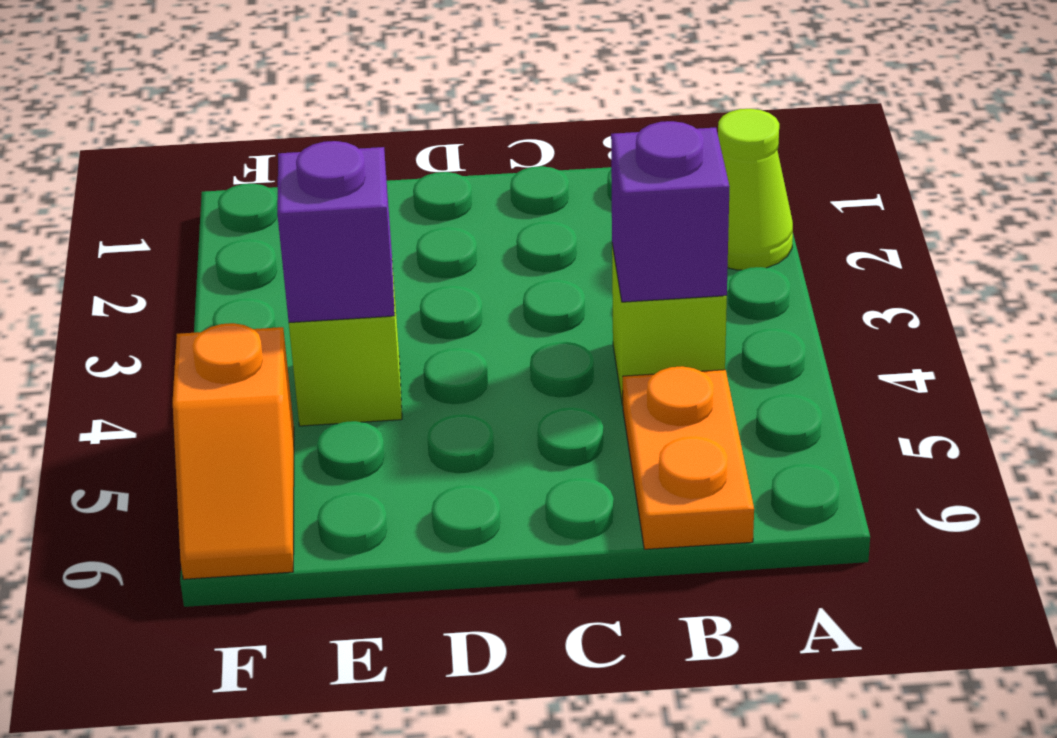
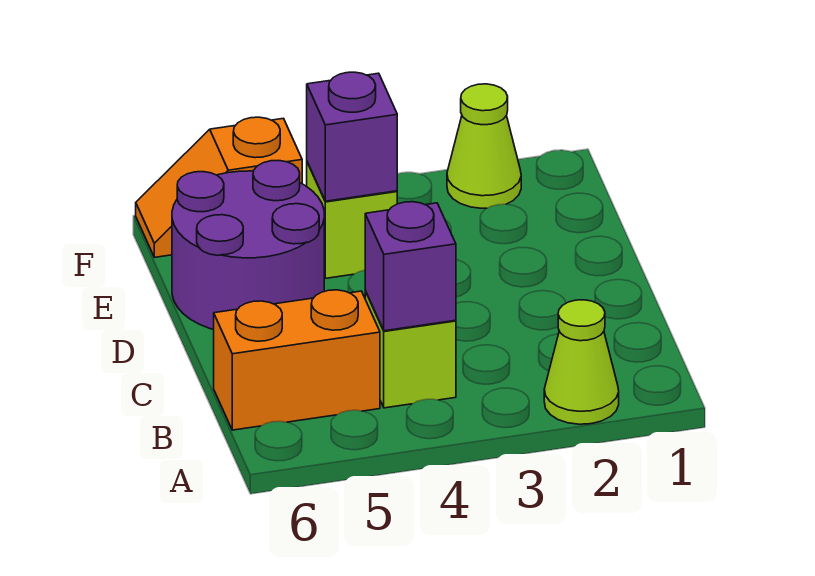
orange plate B5:B6 level 1 -> orange brick B5:B6 level 1
none -> purple round brick D5:E6 level 1
none -> lime cone F2 level 1

